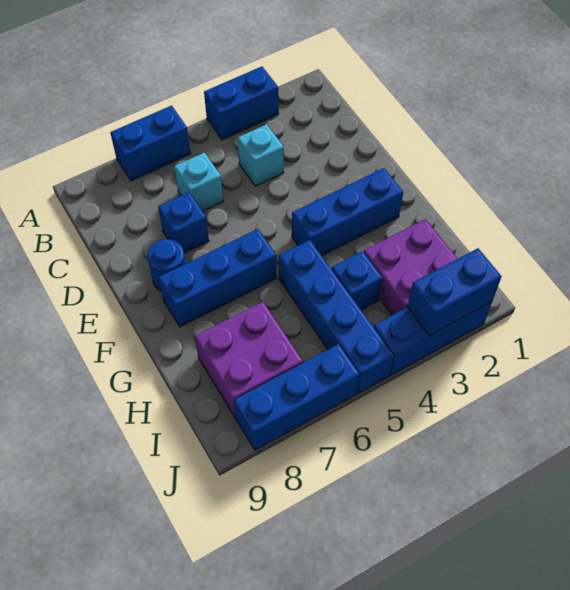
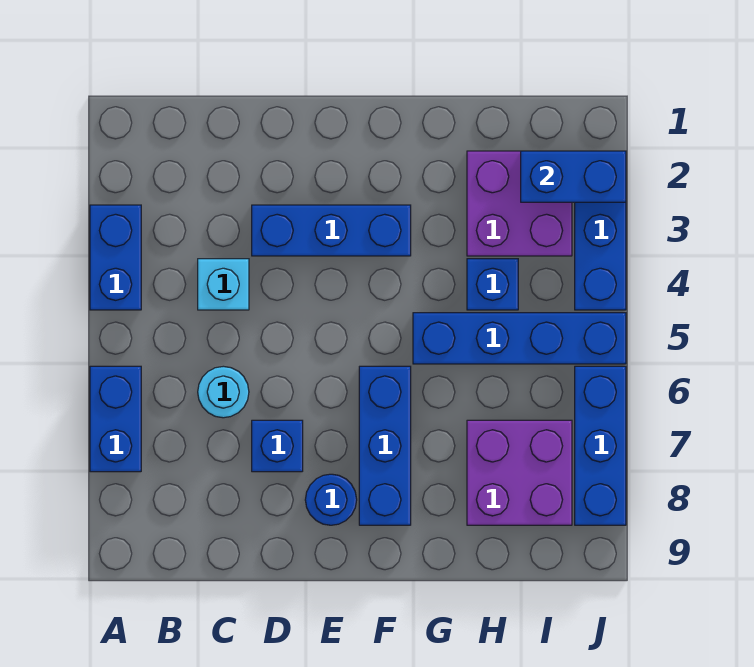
cyan brick C6 level 1 -> cyan round brick C6 level 1
blue brick F2:F4 level 1 -> blue brick D3:F3 level 1
blue brick J2:J3 level 2 -> blue brick I2:J2 level 2

